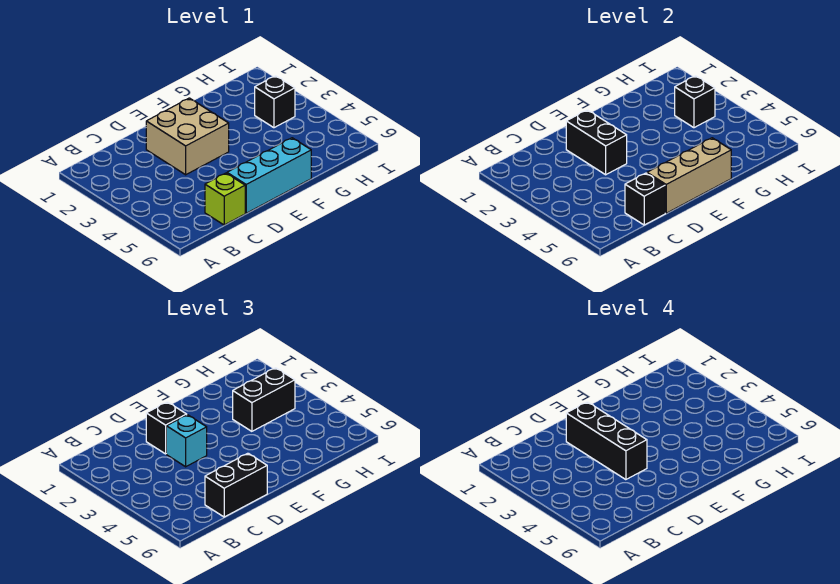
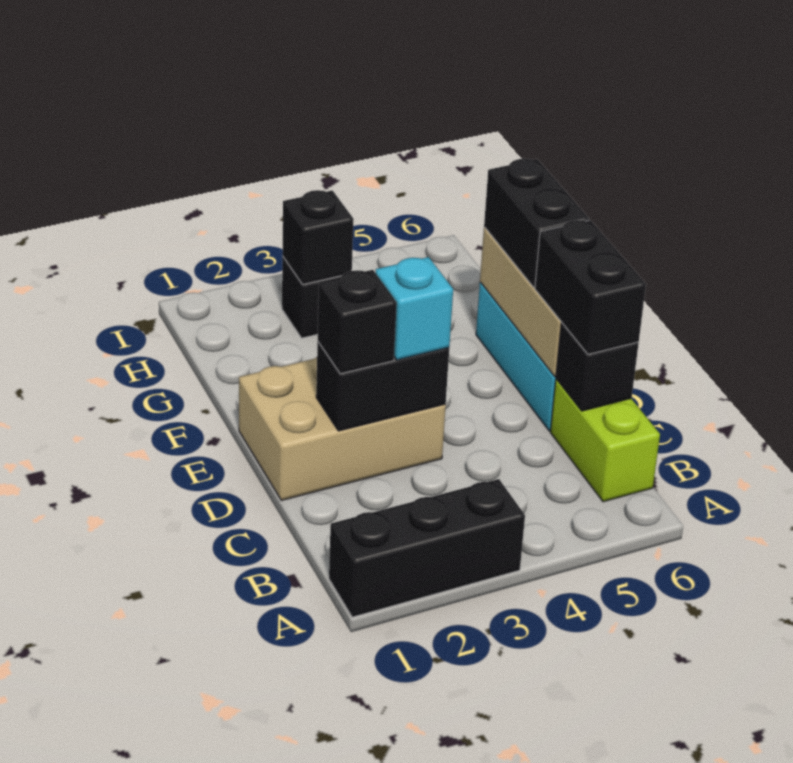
lime brick C6 level 1 -> lime brick B6:C6 level 1
tan brick D2:E3 level 1 -> tan brick D1:E3 level 1
black brick D2:D4 level 4 -> black brick A1:A3 level 1
black brick G3:H3 level 3 -> black brick E6:F6 level 3

